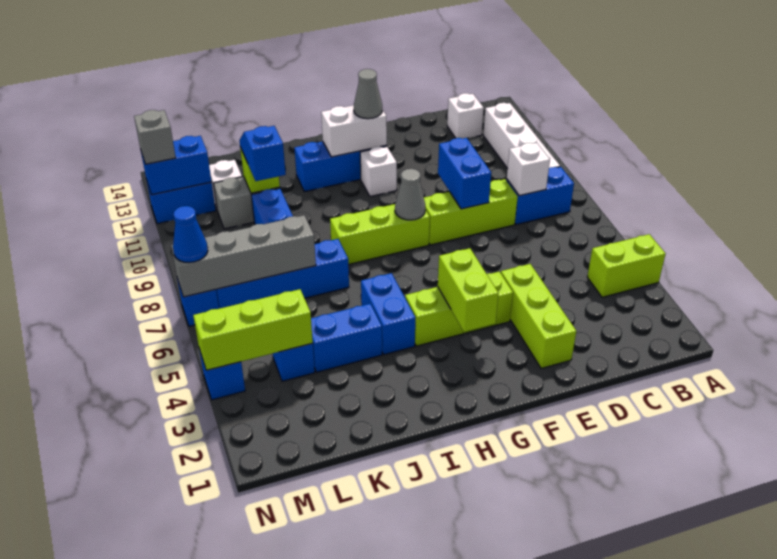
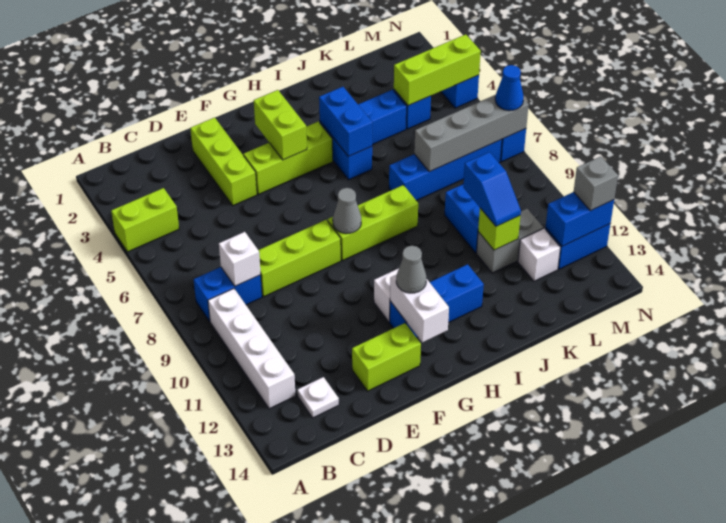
white brick C13 level 1 -> white plate C13 level 1
blue brick E8:E9 level 2 -> blue brick I4:I5 level 2
none -> lime brick E13:F13 level 1
white brick G12:H12 level 2 -> white brick G12:G13 level 2

